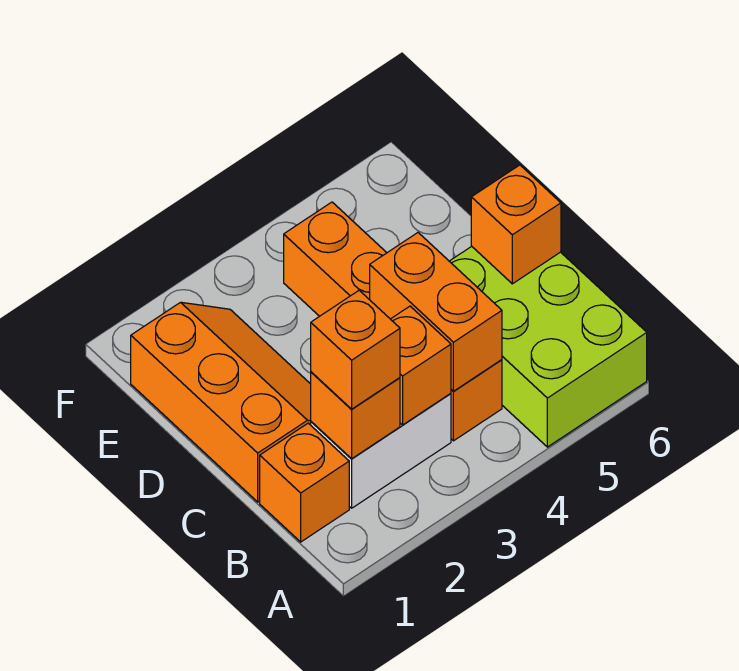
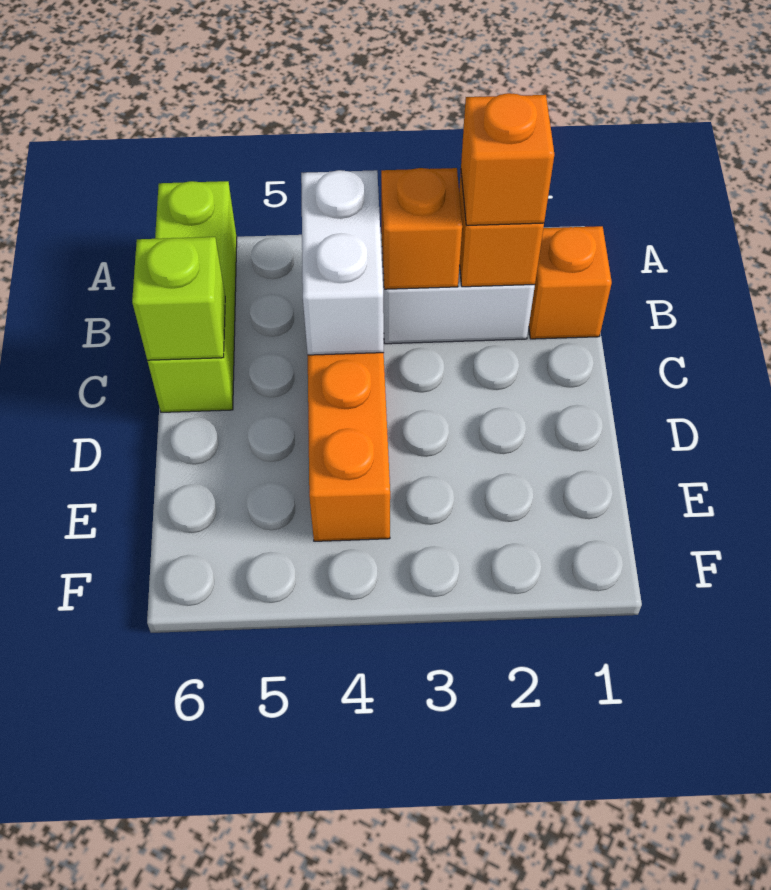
lime brick A5:C6 level 1 -> lime brick A6:C6 level 1
orange brick B4:C4 level 2 -> white brick B4:C4 level 2
orange slope C1:E2 level 1 top 1 -> none
orange brick C6 level 2 -> lime brick C6 level 2

